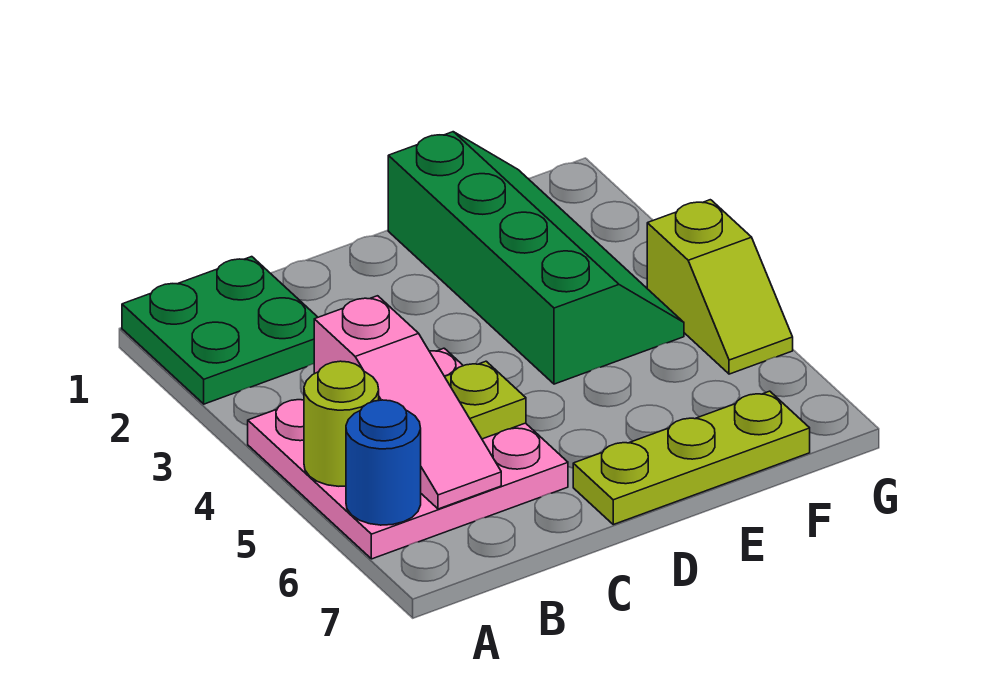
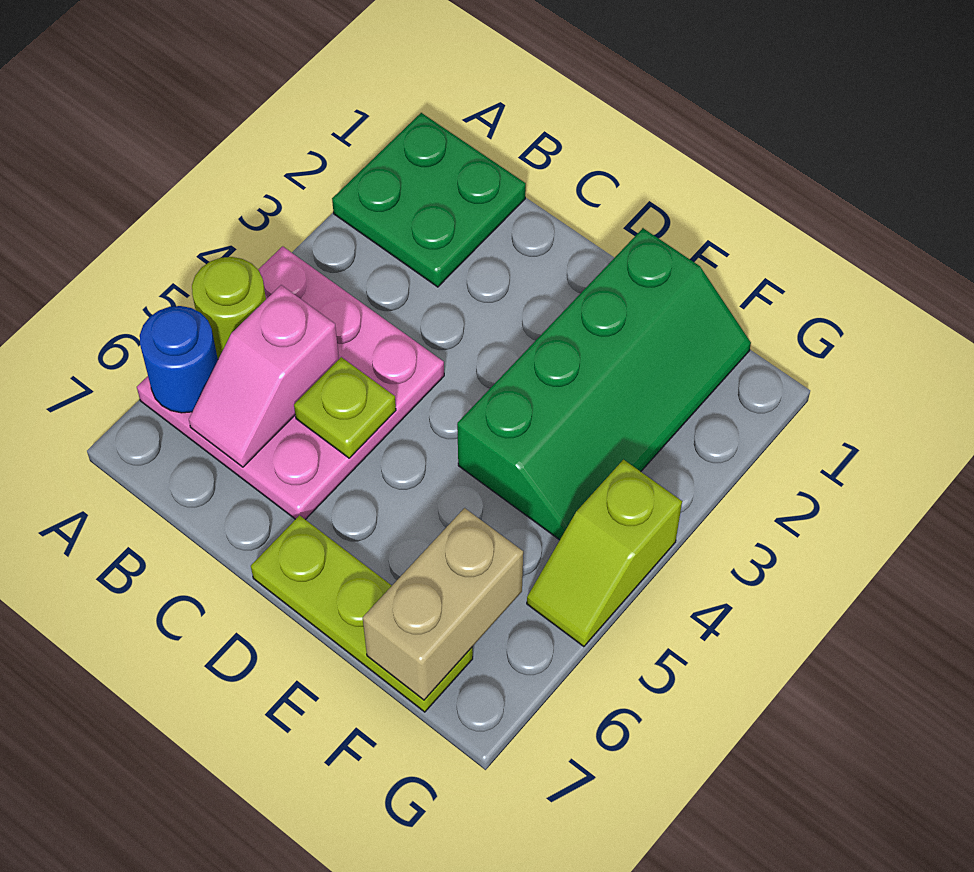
pink slope B4:B6 level 2 top 4 -> pink slope B5:B6 level 2 top 5
none -> tan brick F6:F7 level 2

